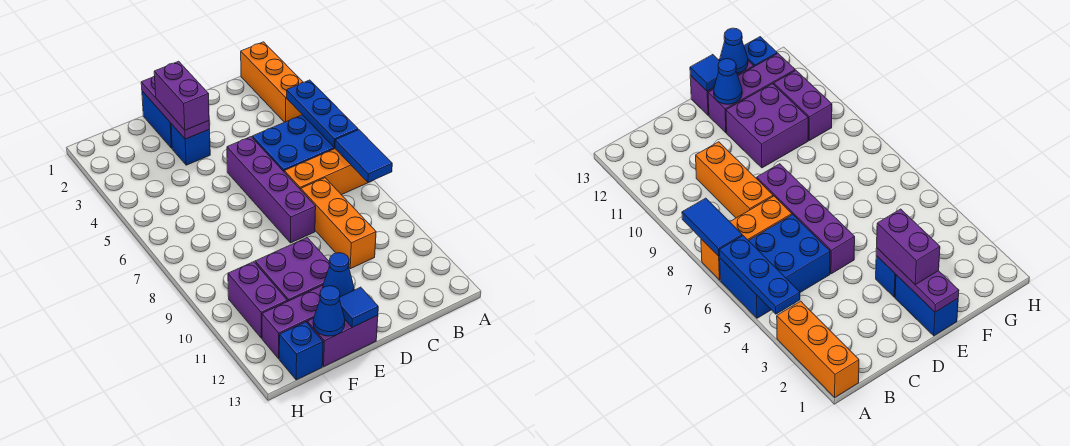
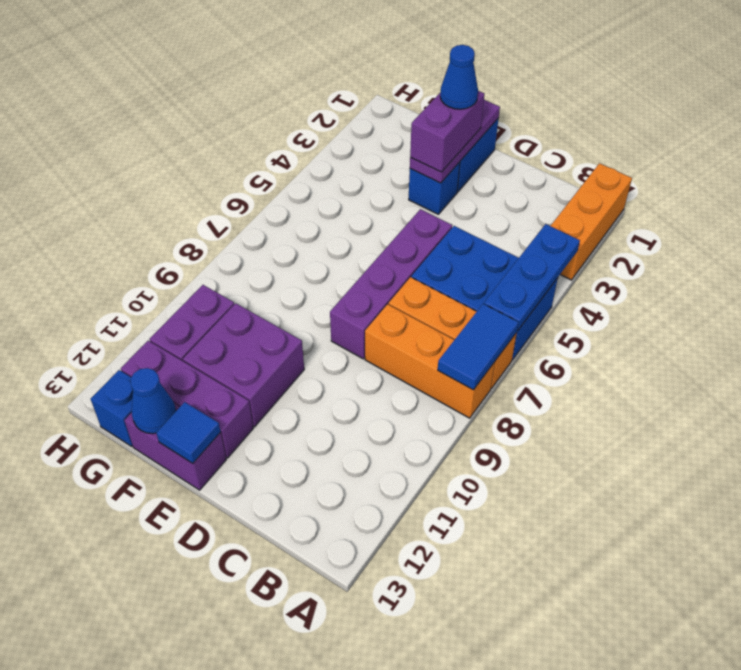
orange brick C8:C10 level 1 -> orange brick A8:C8 level 1
blue cone E12 level 2 -> blue cone E2 level 4

